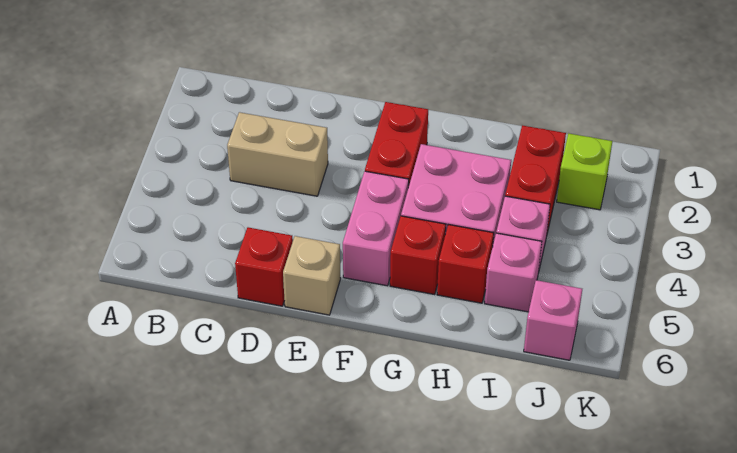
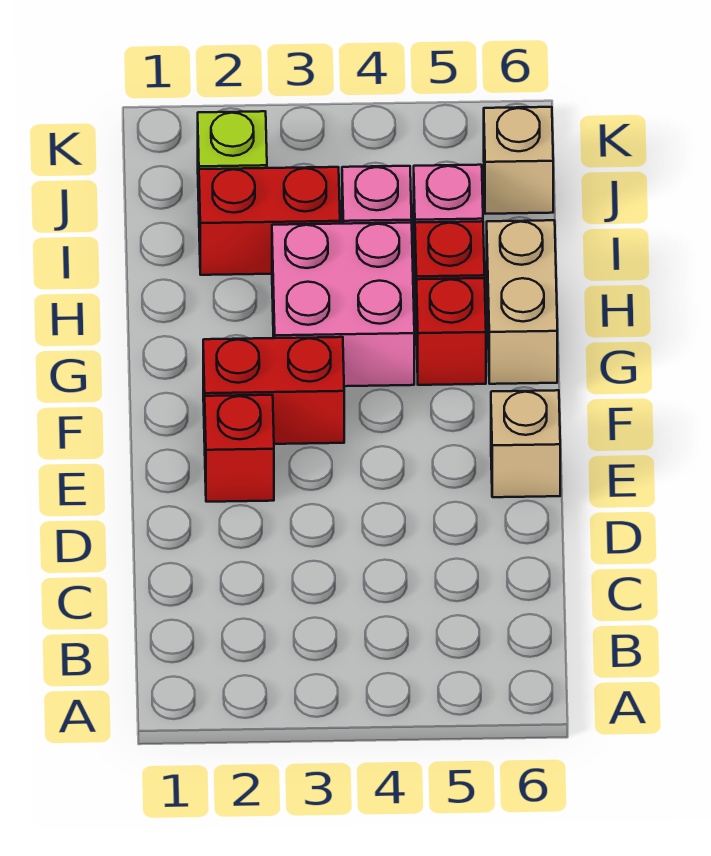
tan brick C3:D3 level 1 -> tan brick G6:H6 level 1
red brick D6 level 1 -> red brick E2 level 1
pink brick F4:F5 level 1 -> none
pink brick J6 level 1 -> tan brick J6 level 1

